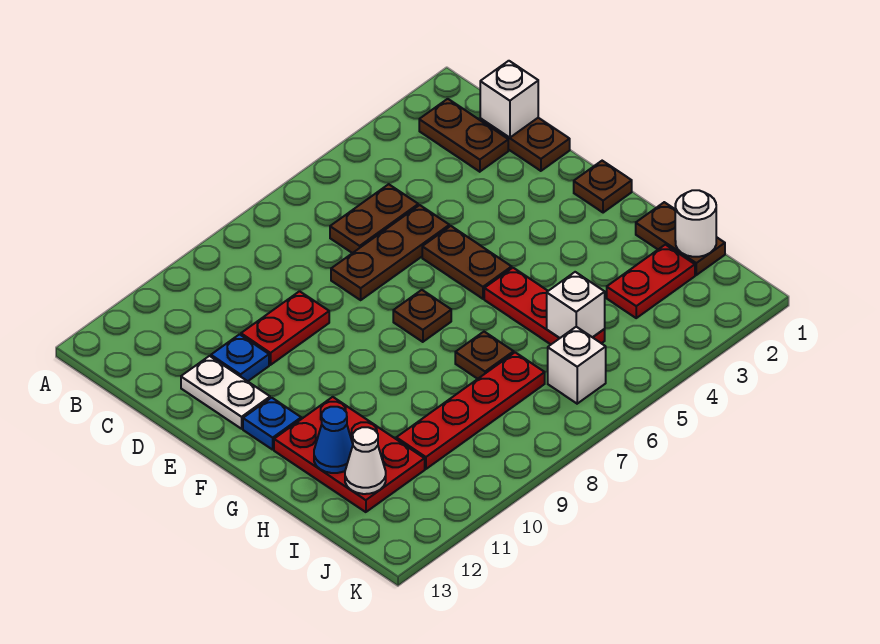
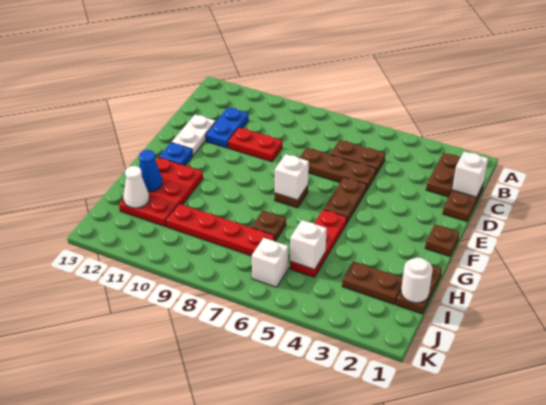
blue plate D11 level 1 -> blue plate C11:D11 level 1
none -> white brick F7 level 2
red plate I2:I3 level 1 -> brown plate I2:I3 level 1

